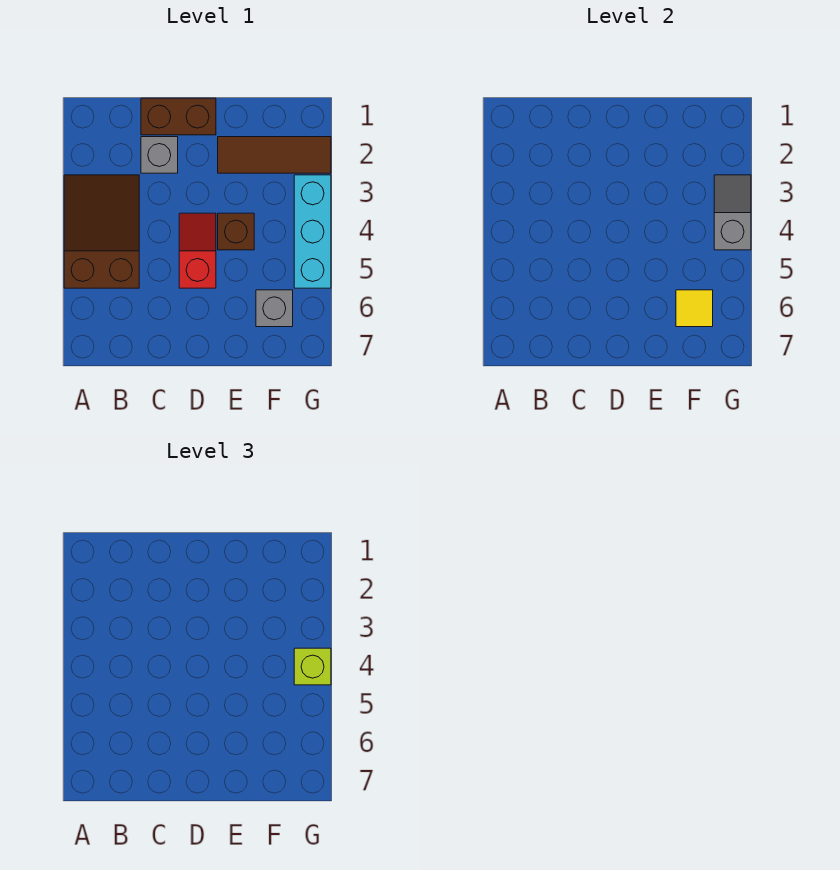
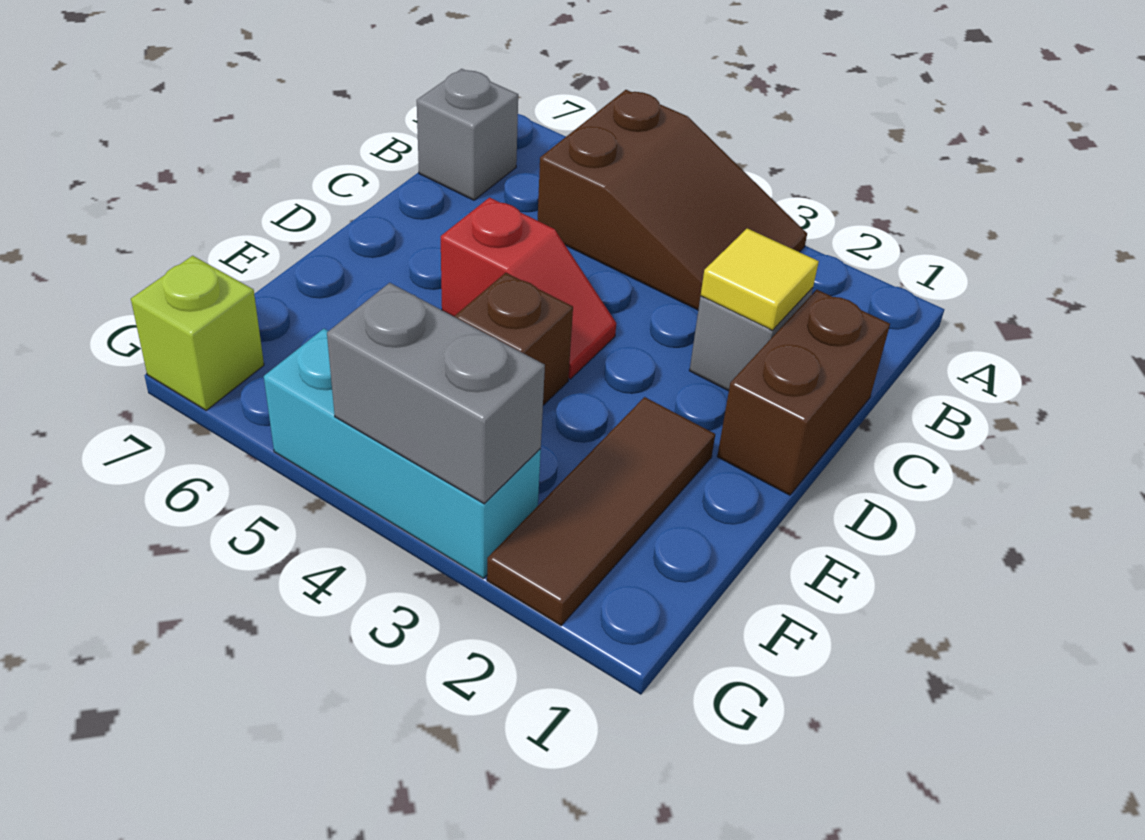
grey brick F6 level 1 -> grey brick B7 level 1
yellow tile F6 level 2 -> yellow tile C2 level 2
grey slope G3:G4 level 2 top 4 -> grey brick G3:G4 level 2
lime brick G4 level 3 -> lime brick G7 level 1

